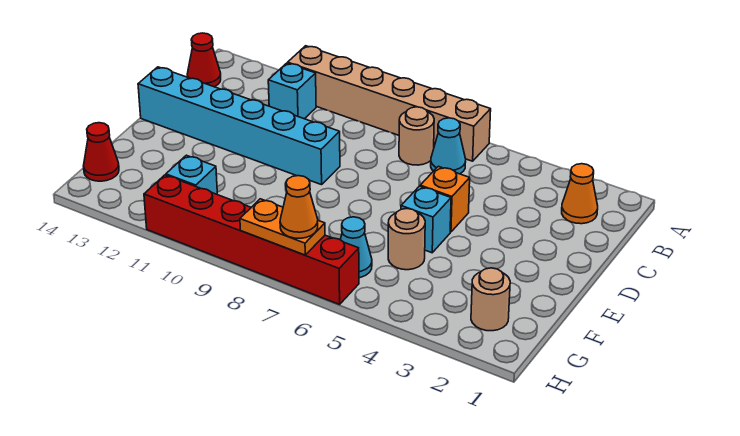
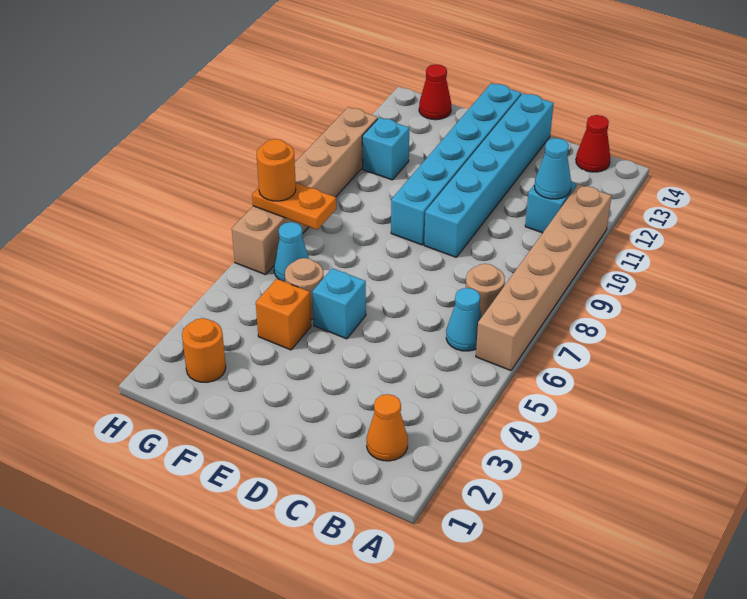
none -> cyan cone B11 level 2
orange brick D5 level 1 -> orange brick F4 level 1
none -> cyan brick E9:E14 level 1
tan round brick G2 level 1 -> orange round brick G2 level 1
red brick H6:H11 level 1 -> tan brick H6:H11 level 1
orange plate H7:H8 level 2 -> orange plate G7:H7 level 2
orange cone H7 level 3 -> orange round brick H7 level 3

